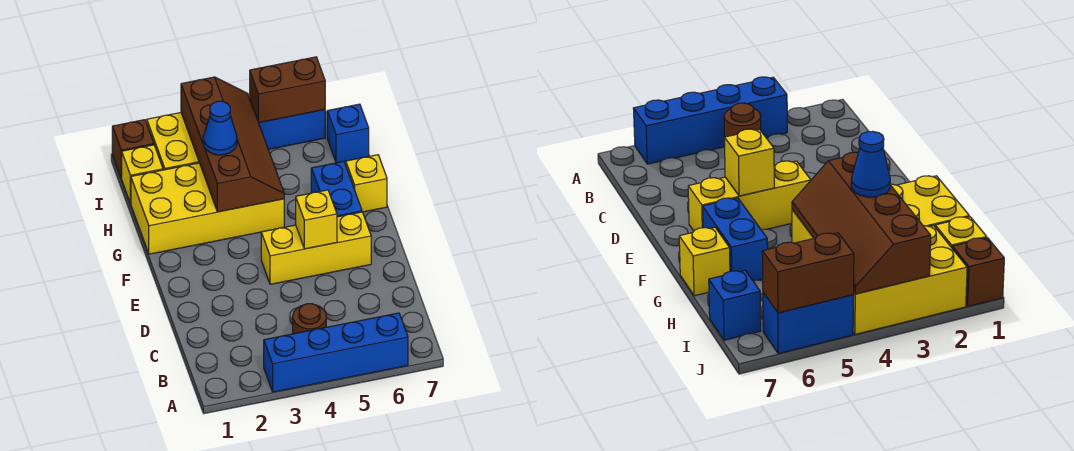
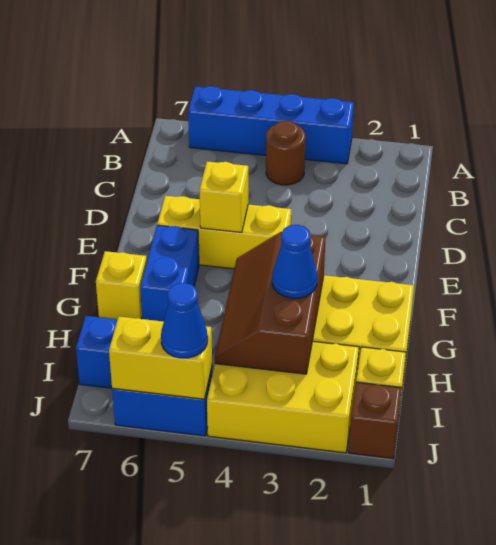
brown slope G3:J4 level 2 top 3 -> brown slope G3:I4 level 2 top 3
brown brick J5:J6 level 2 -> yellow brick J5:J6 level 2
none -> blue cone J5 level 3

